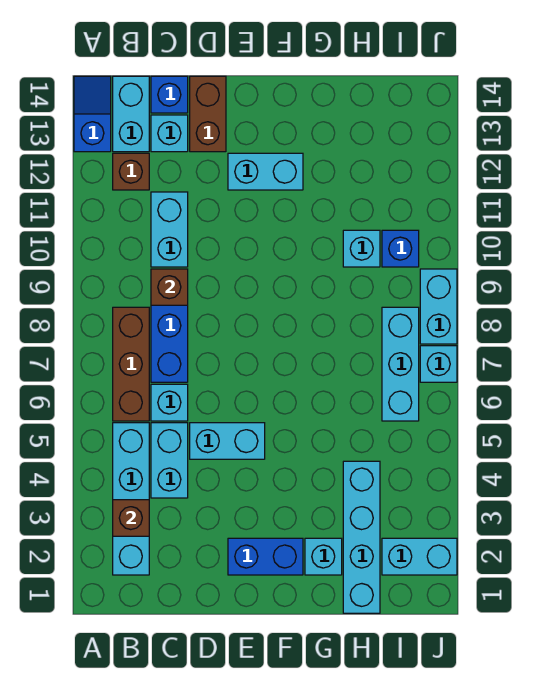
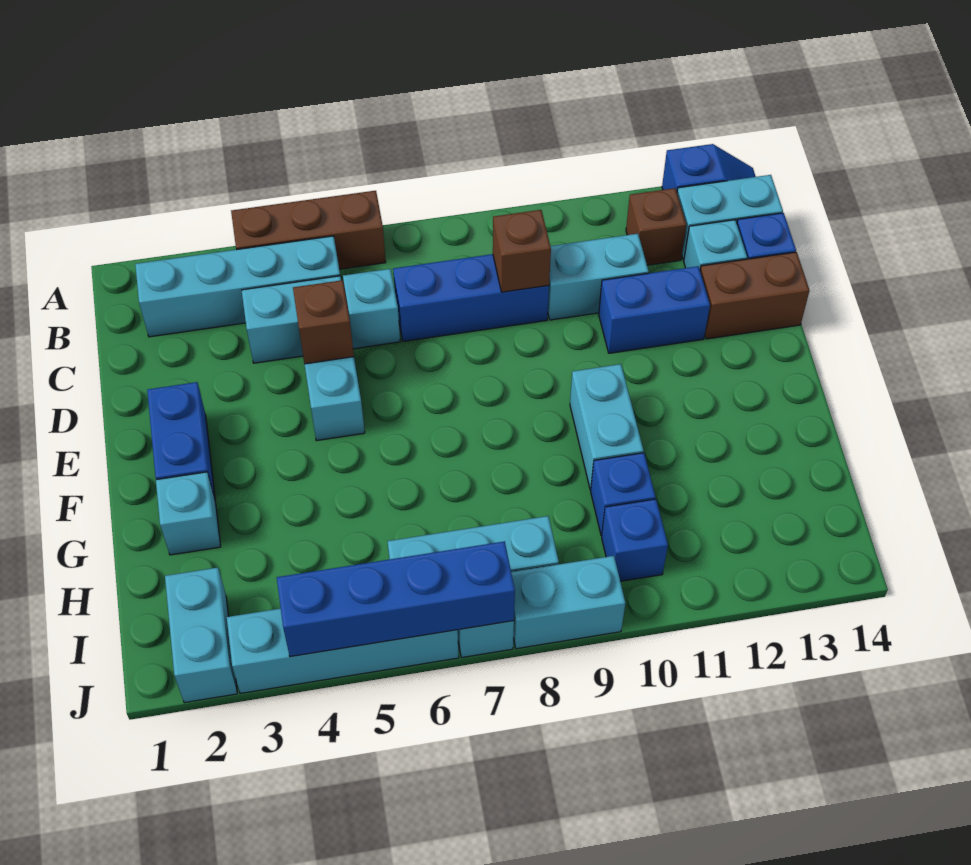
brown brick B3 level 2 -> brown brick D5 level 2
brown brick B6:B8 level 1 -> brown brick A4:A6 level 1
none -> blue brick D11:D12 level 1
cyan brick E12:F12 level 1 -> cyan brick F10:G10 level 1
cyan brick H1:H4 level 1 -> cyan brick J3:J6 level 1
cyan brick H10 level 1 -> blue brick H10 level 1
none -> blue brick J4:J7 level 2

